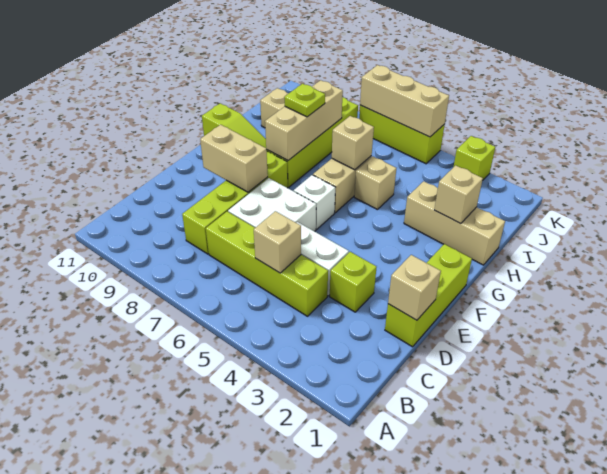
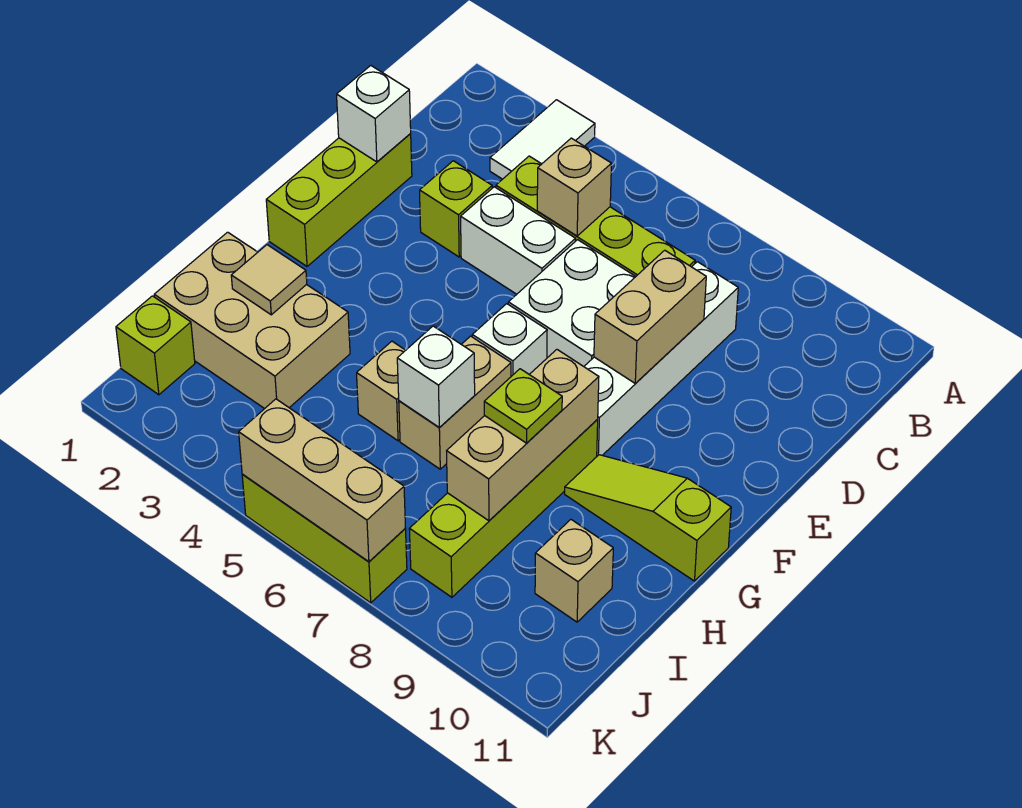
none -> white tile A3:B3 level 1
lime brick C8:F8 level 1 -> white brick C8:F8 level 1
tan brick D1 level 2 -> white brick D1 level 2
tan brick E8:E9 level 2 -> tan brick D8:E8 level 2
tan brick H1:H3 level 1 -> tan brick H1:I3 level 1
tan brick H2 level 2 -> tan tile H2 level 2
tan brick H6 level 2 -> white brick H6 level 2
lime brick K3 level 1 -> lime brick J1 level 1

